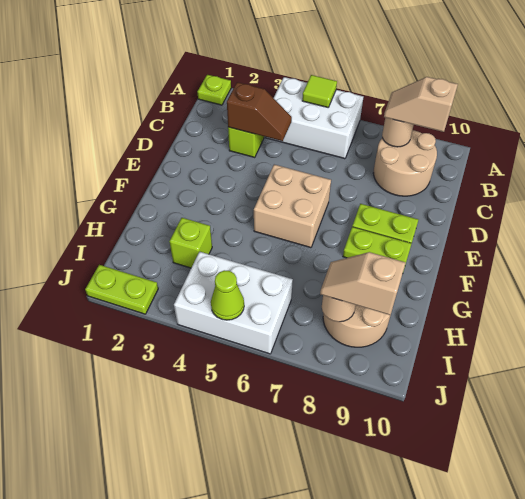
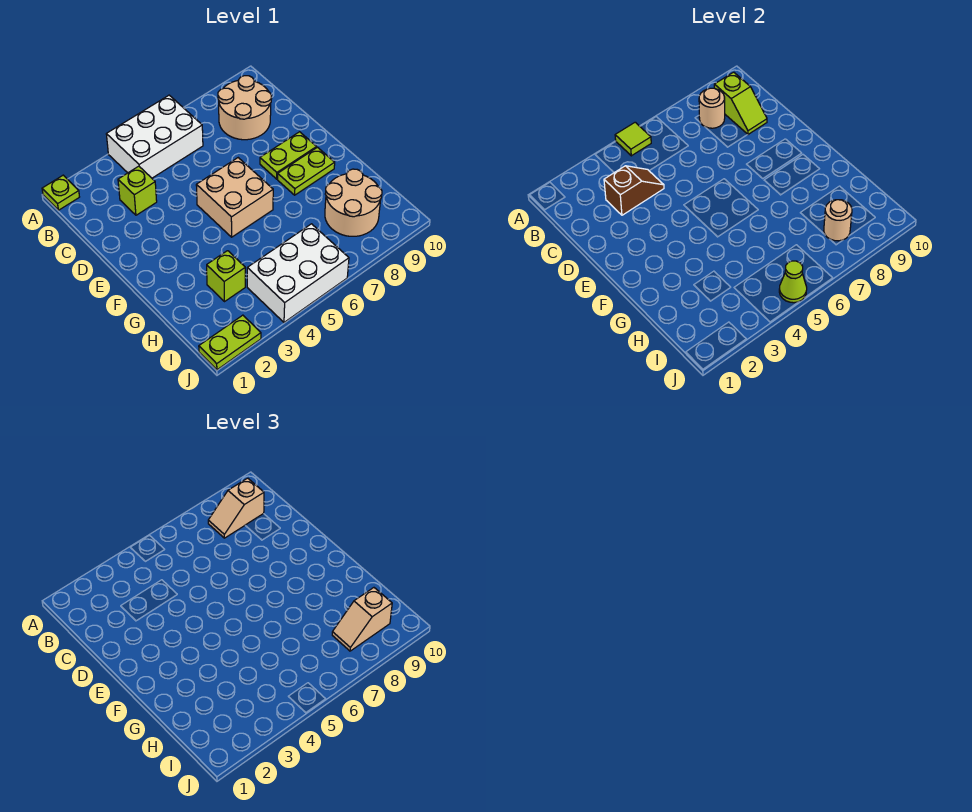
none -> lime slope B9:C9 level 2 top B

